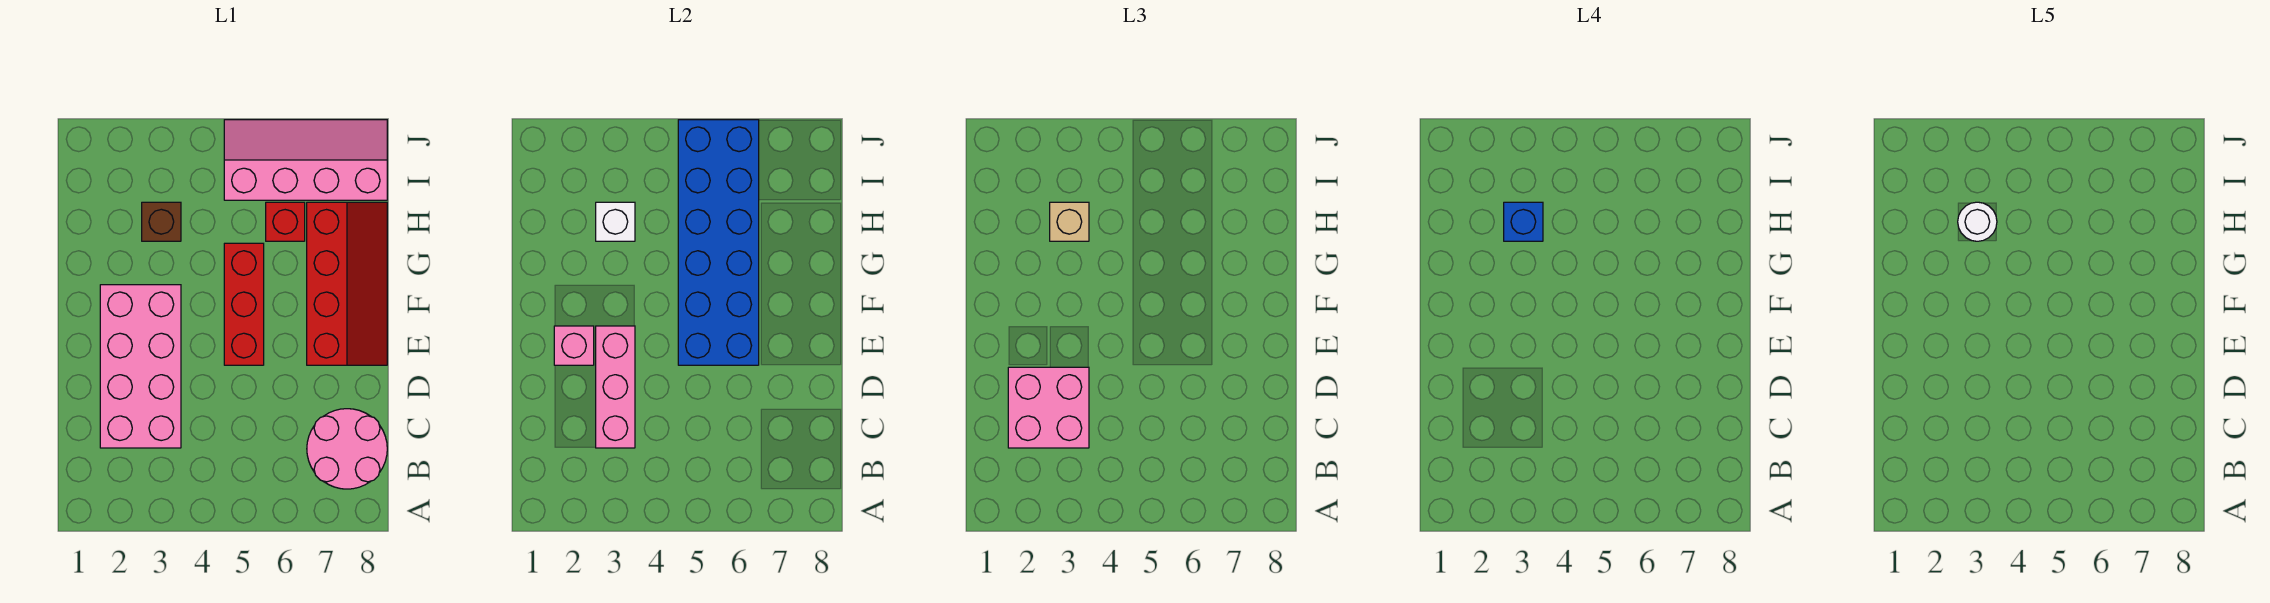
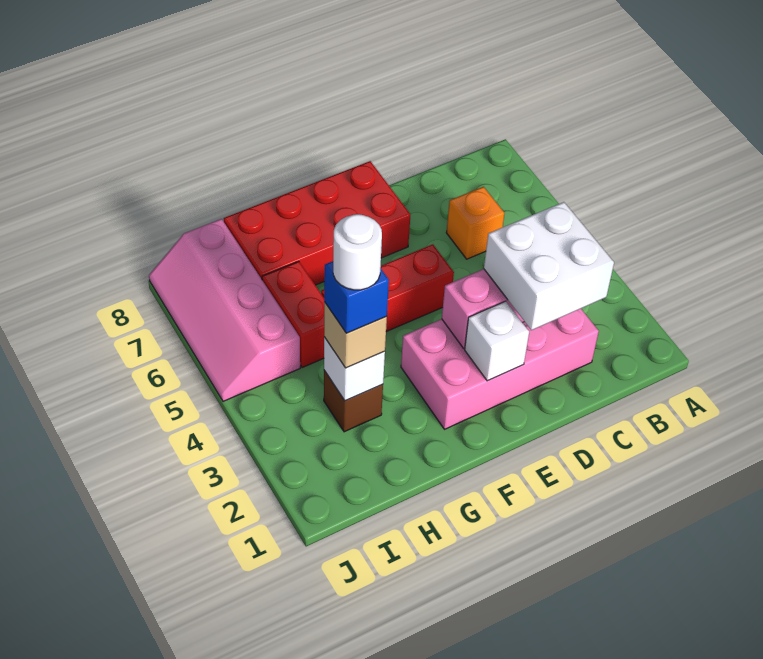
pink round brick B7:C8 level 1 -> none
pink brick C2:D3 level 3 -> white brick C2:D3 level 3
none -> orange brick C6 level 1
pink brick E2 level 2 -> white brick E2 level 2
blue brick E5:J6 level 2 -> none
red slope E7:H8 level 1 top 7 -> red brick E7:H8 level 1
red brick H6 level 1 -> red brick H5:H6 level 1

